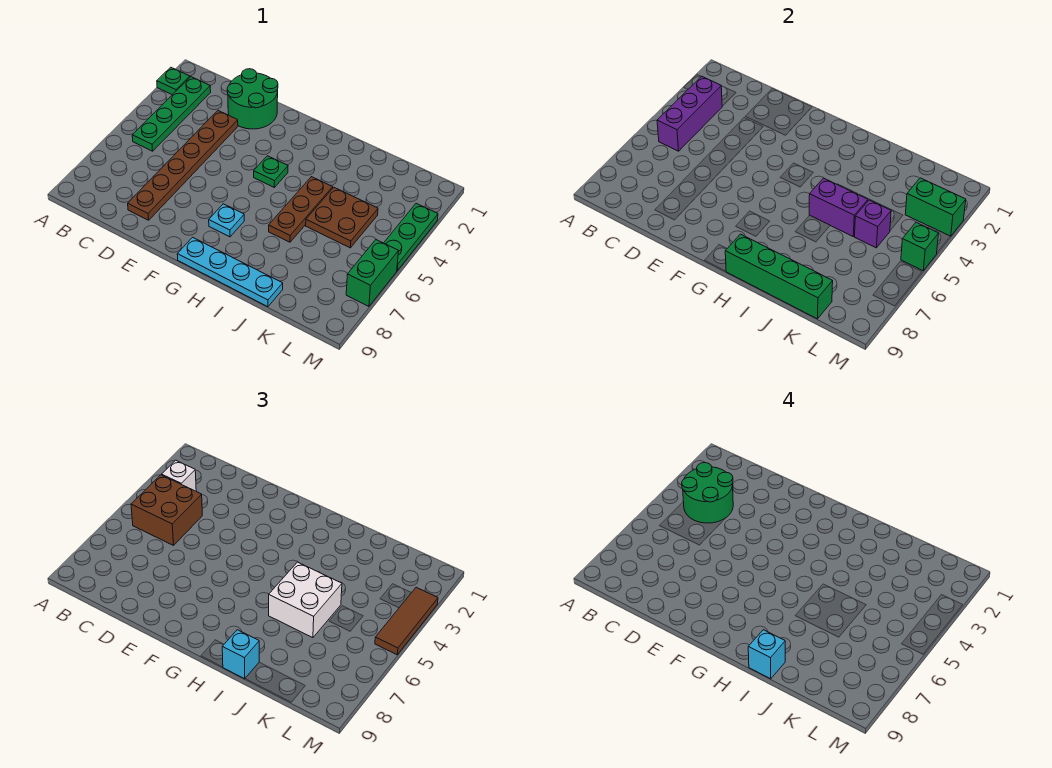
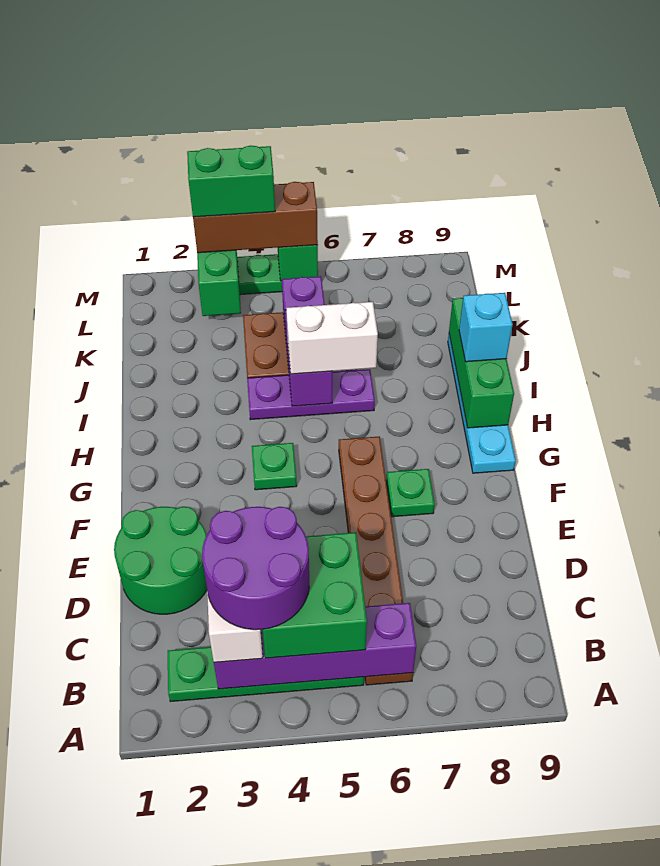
green plate A2 level 1 -> green plate F7 level 1
purple brick B3:B5 level 2 -> purple brick B3:B6 level 2
green round brick B3:C4 level 4 -> purple round brick B3:C4 level 4
brown brick B4:C5 level 3 -> green brick B4:C5 level 3
brown plate D3:D8 level 1 -> brown plate B6:G6 level 1
cyan plate G7 level 1 -> none
green brick H9:K9 level 2 -> green brick H9:J9 level 2
brown plate I4:I6 level 1 -> purple plate I4:I6 level 1
white brick I5:J6 level 3 -> white brick I5:I6 level 3
cyan brick I9 level 4 -> none
brown tile M3:M5 level 3 -> brown brick M3:M5 level 3
green brick M6:M7 level 1 -> green brick M3:M4 level 4

